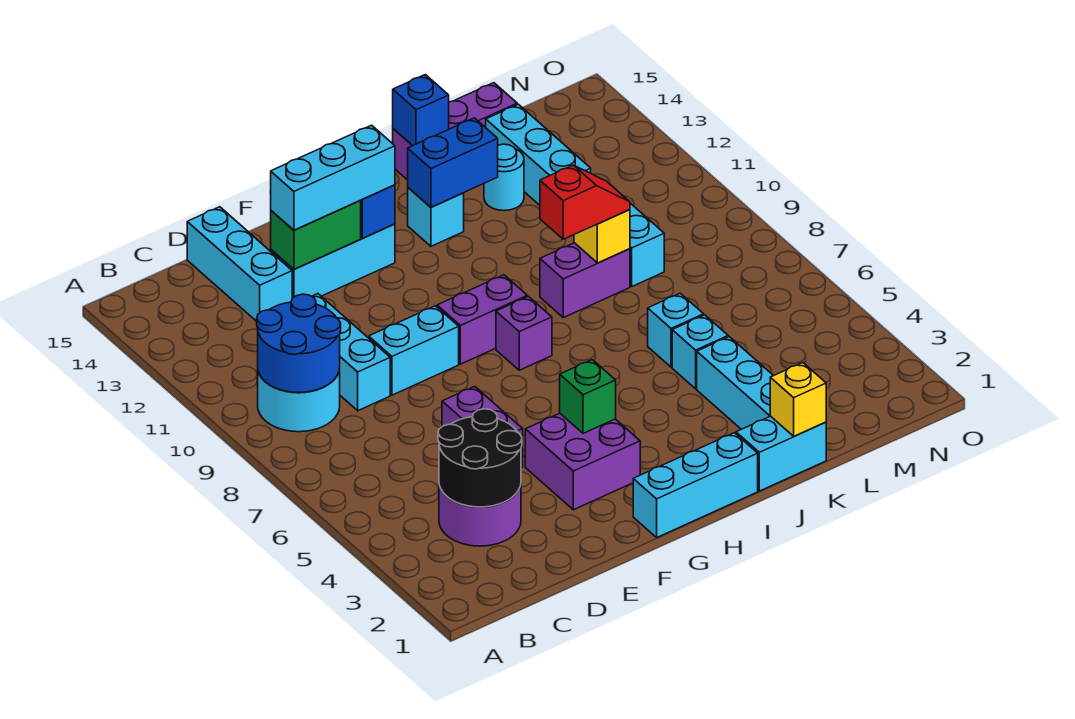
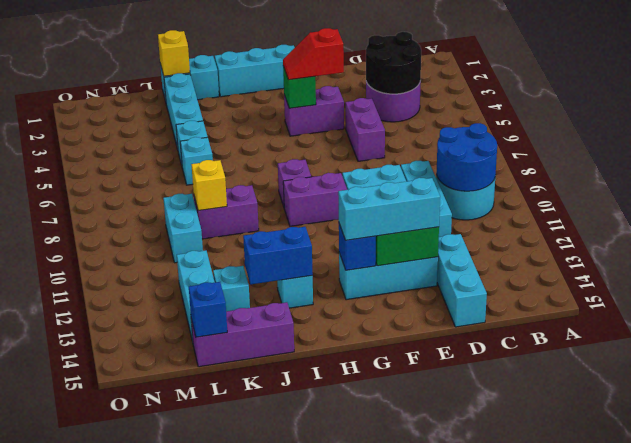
purple brick F3:G4 level 1 -> purple brick F4:G4 level 1
red slope J9:K9 level 3 top J -> red slope F4:G4 level 3 top F
blue brick J15 level 2 -> blue brick L15 level 2
cyan round brick K13 level 1 -> cyan brick K13 level 1

